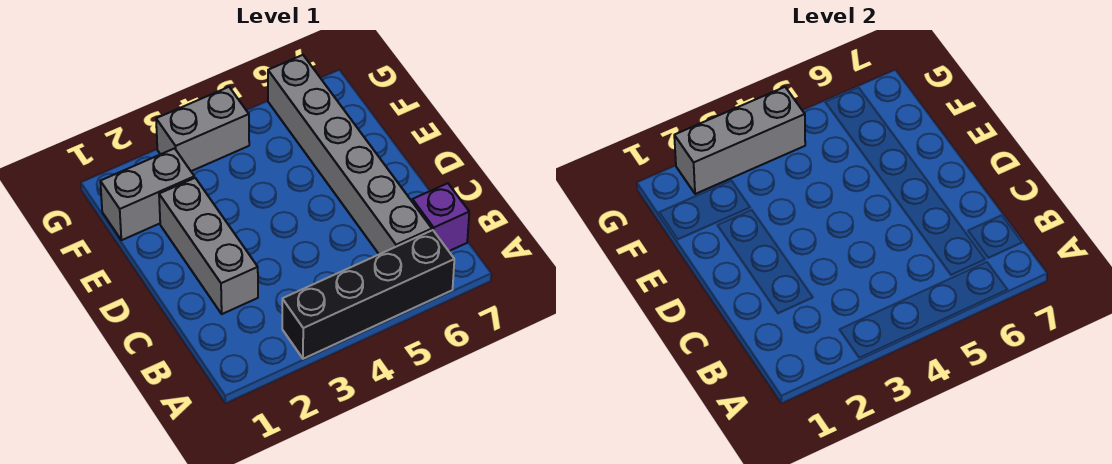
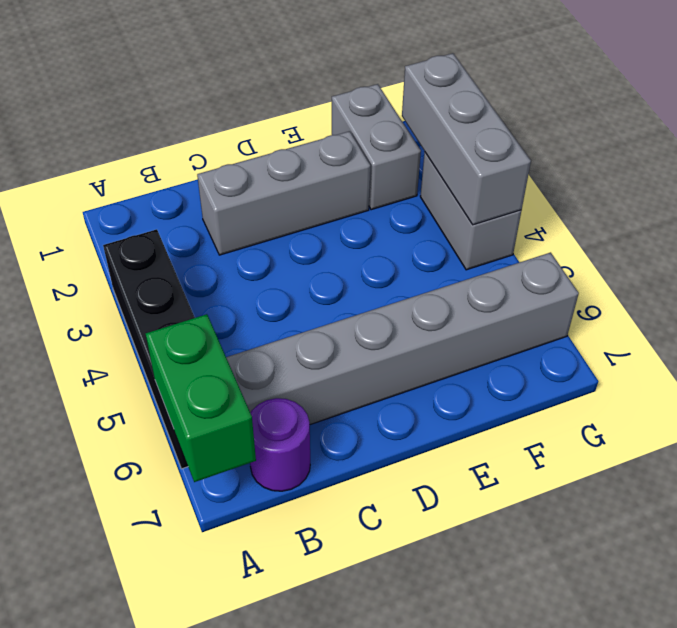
none -> green brick A6:A7 level 2
purple brick B7 level 1 -> purple round brick B7 level 1

